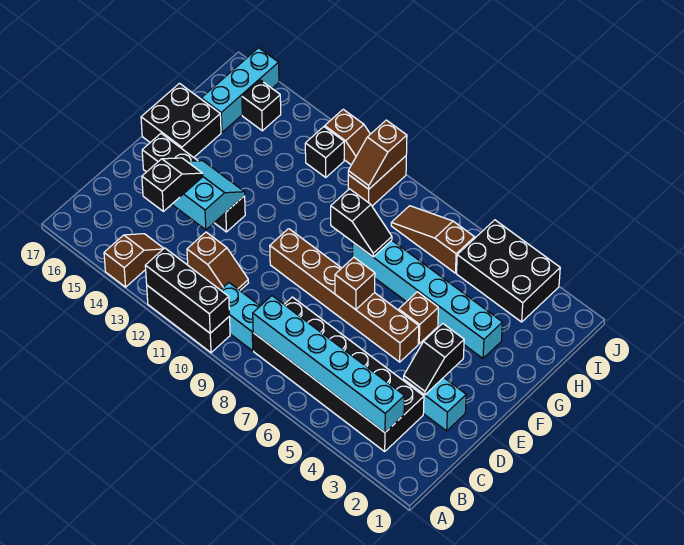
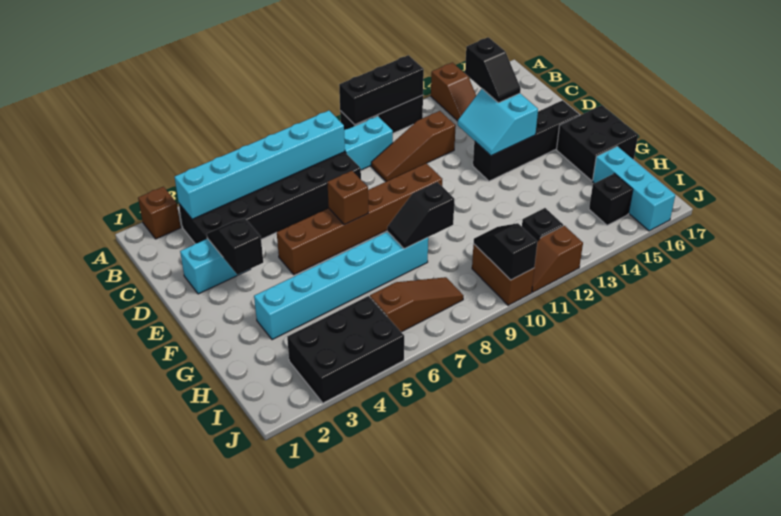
brown slope C11:C12 level 1 top 12 -> brown slope C10:C12 level 1 top 12
cyan slope D13:E14 level 2 top D -> cyan slope D13:E14 level 2 top 14
brown brick F5 level 1 -> brown brick A2 level 1
brown slope I10:J10 level 2 top J -> black slope I10:J10 level 2 top J

